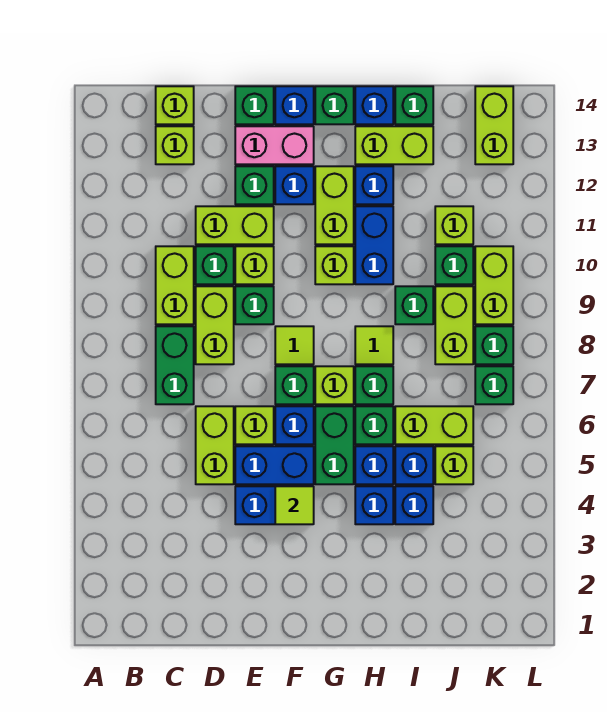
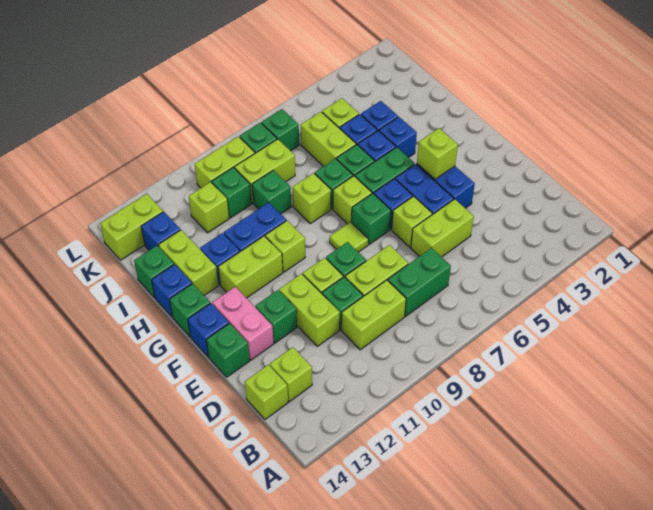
lime tile F4 level 2 -> lime brick F4 level 2
blue brick F12 level 1 -> blue brick J13 level 1
lime tile H8 level 1 -> lime brick H8 level 1

